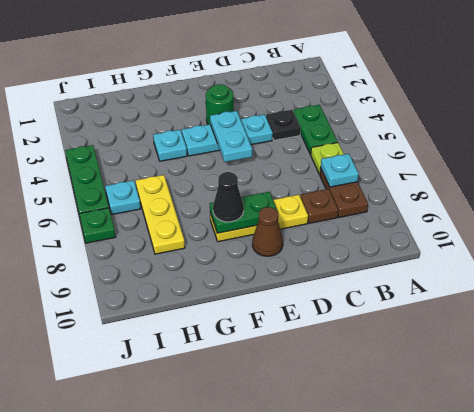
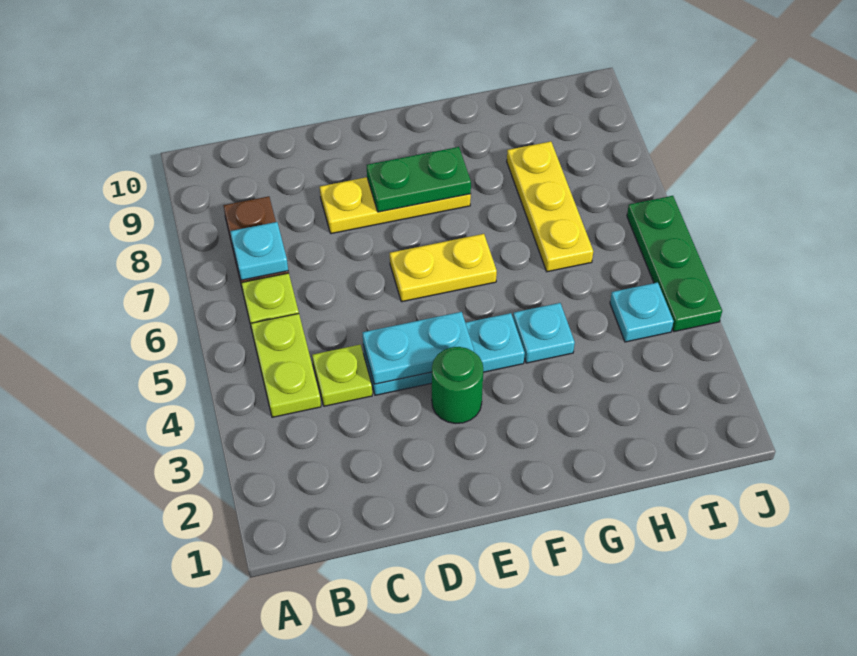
green plate B4:B5 level 1 -> lime plate B4:B5 level 1
black plate C4 level 1 -> lime plate C4 level 1
brown plate C8 level 1 -> none
cyan plate E4:E5 level 2 -> cyan plate D4:E4 level 2
none -> yellow plate E6:F6 level 1
brown cone E9 level 1 -> none
black cone F8 level 3 -> none
cyan plate I6 level 1 -> cyan plate I4 level 1
green plate J7 level 1 -> none

